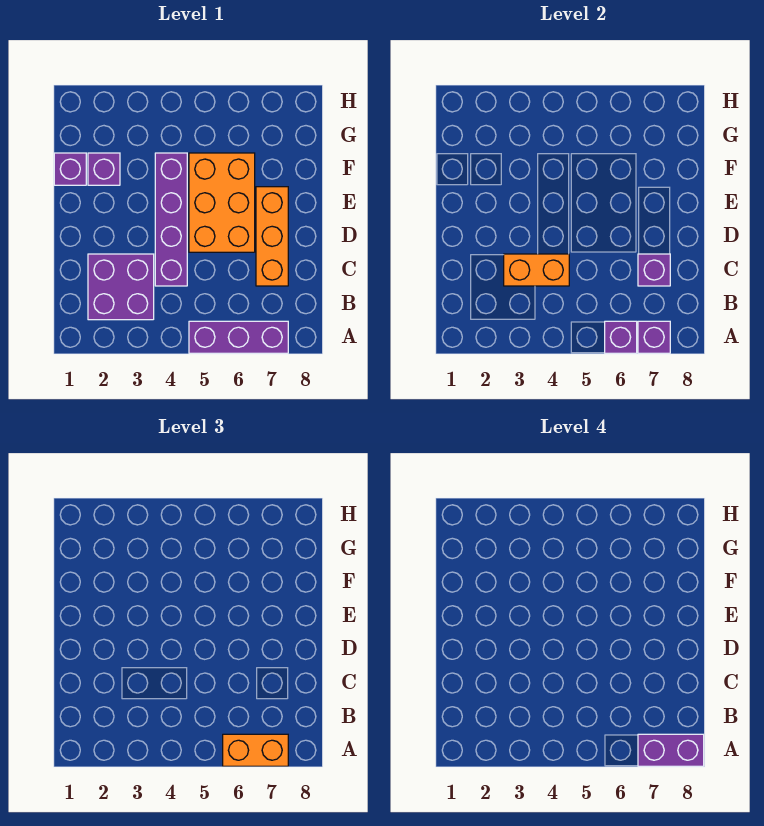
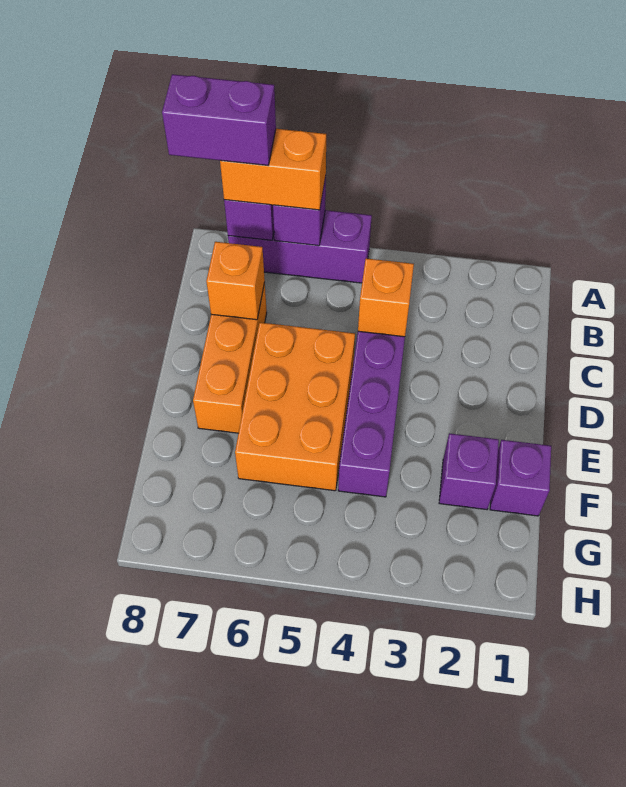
purple brick B2:C3 level 1 -> none
orange brick C3:C4 level 2 -> orange brick C4 level 2
purple brick C7 level 2 -> orange brick C7 level 2

